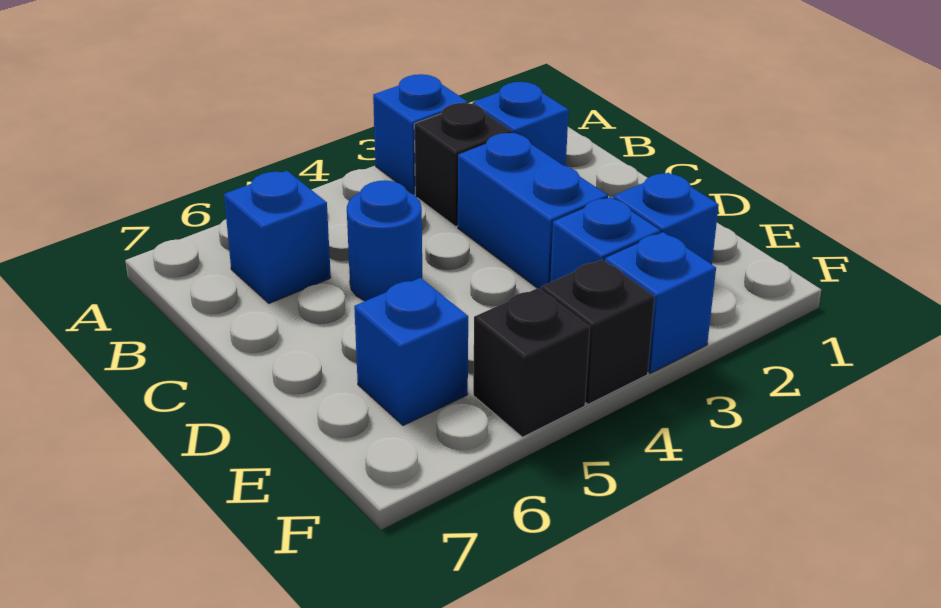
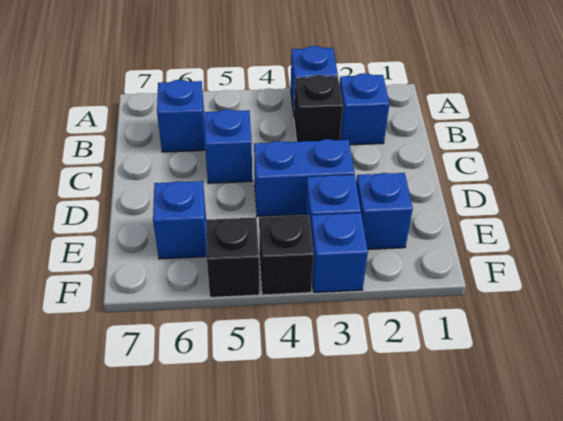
blue brick C3:D3 level 1 -> blue brick D3:D4 level 1
blue round brick C5 level 1 -> blue brick C5 level 1

